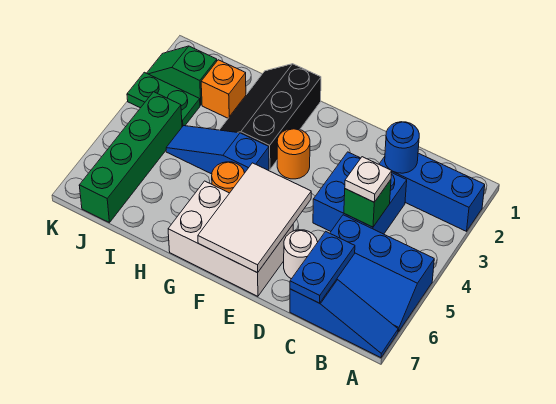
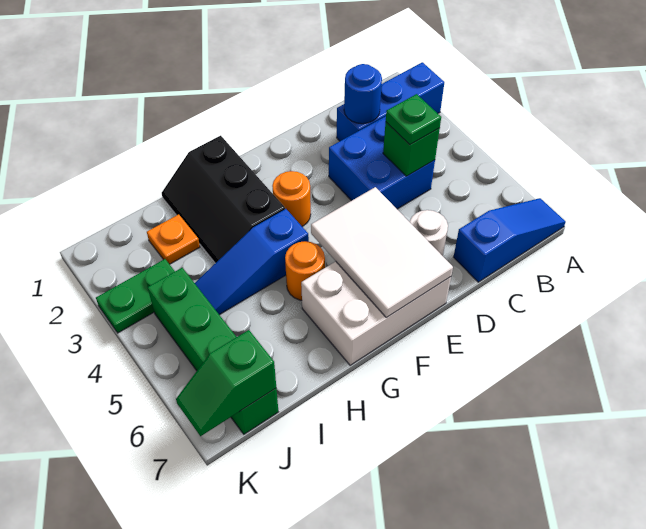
blue slope A5:C6 level 1 top 5 -> none
white plate C4 level 3 -> green plate C4 level 3
blue plate C6:C7 level 2 -> none
orange brick I2 level 1 -> orange plate I2 level 1
green slope J2:K2 level 1 top J -> green slope J7:K7 level 2 top J

